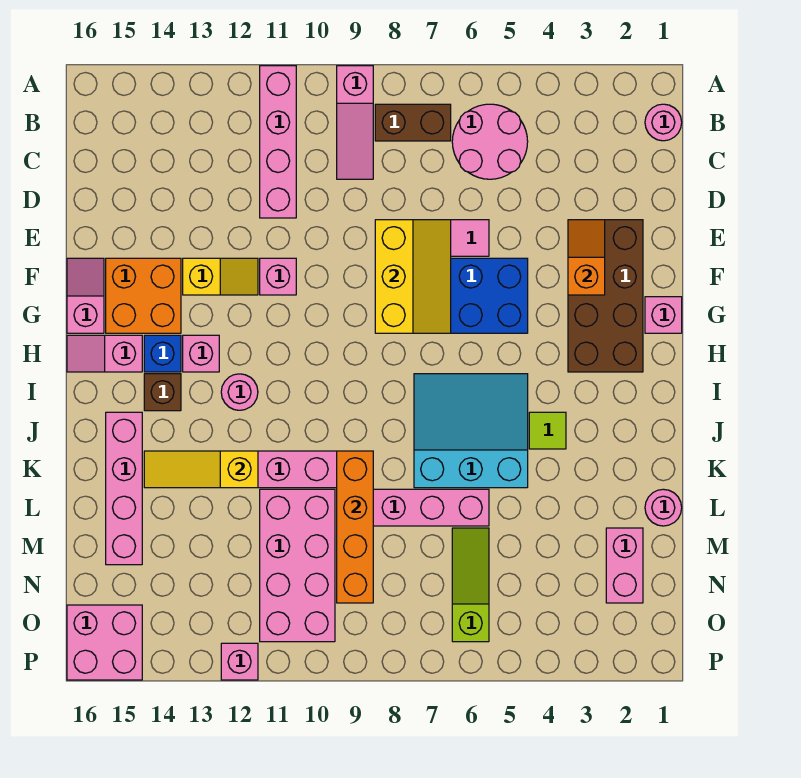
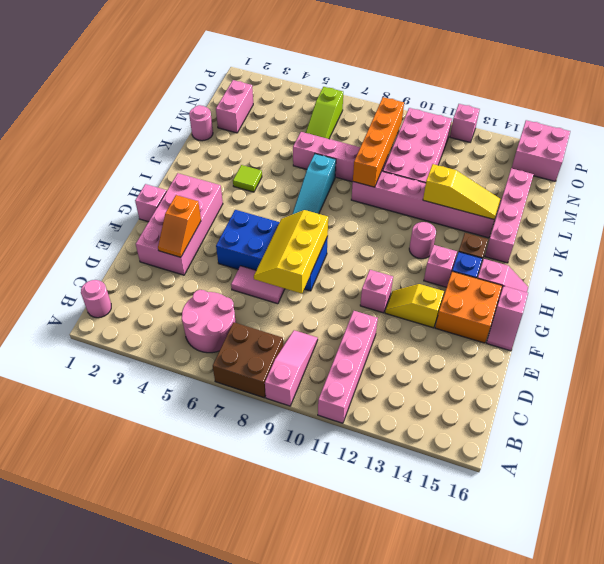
brown brick B7:B8 level 1 -> brown brick A7:B8 level 1
brown brick E2:H3 level 1 -> pink brick E2:H3 level 1
cyan slope I5:K7 level 1 top K -> cyan slope I7:K7 level 1 top K

